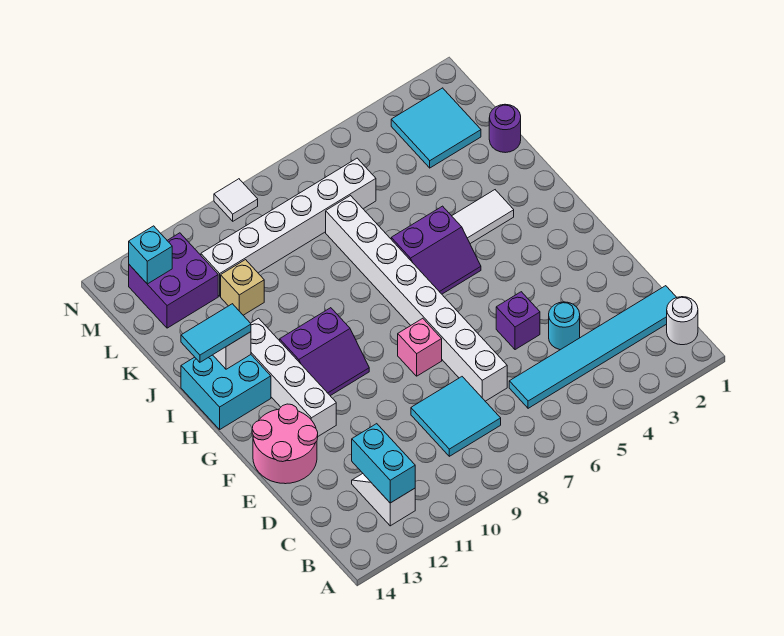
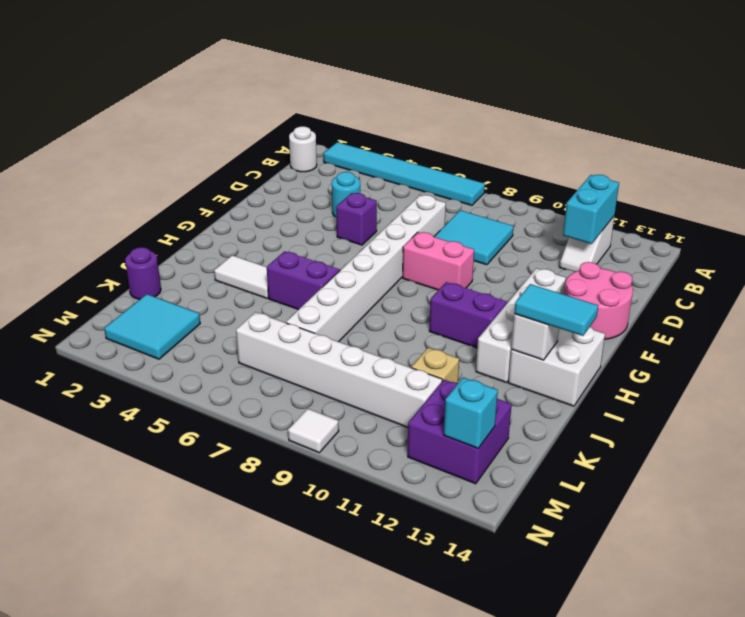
cyan tile C1:C6 level 1 -> cyan tile A2:A7 level 1
pink brick F8 level 1 -> pink brick F8:F9 level 1
cyan brick H13:I14 level 1 -> white brick H13:I14 level 1

